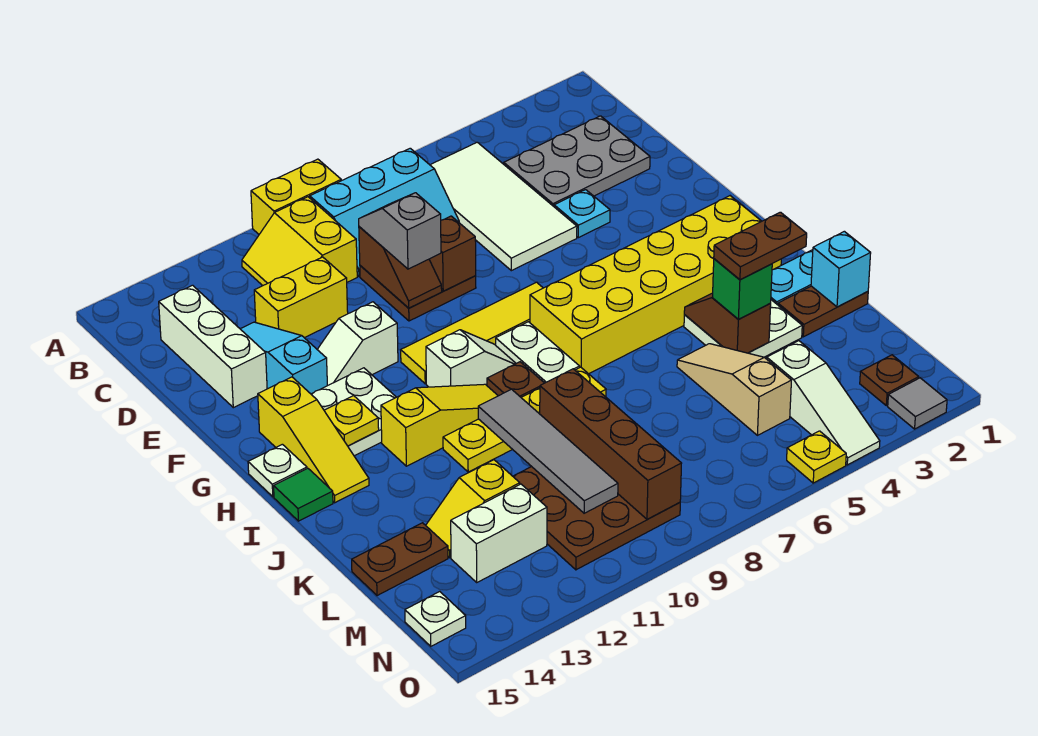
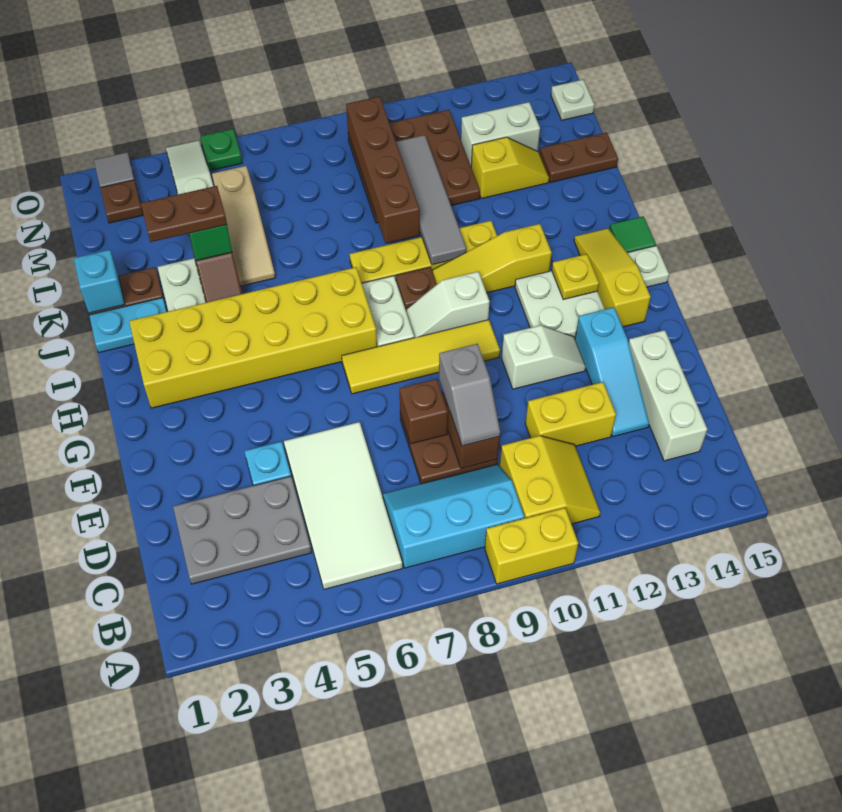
yellow plate O5 level 1 -> green plate O5 level 1

